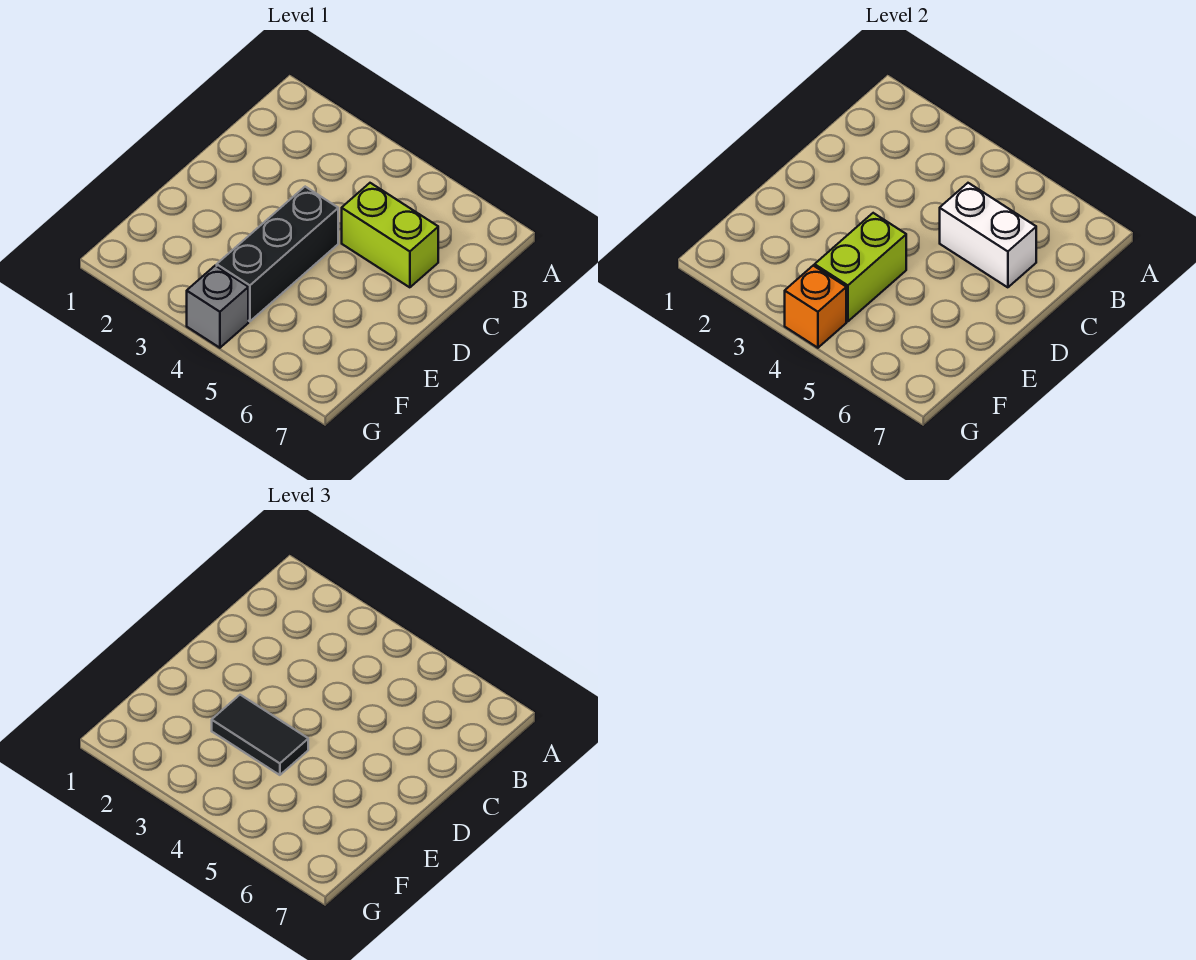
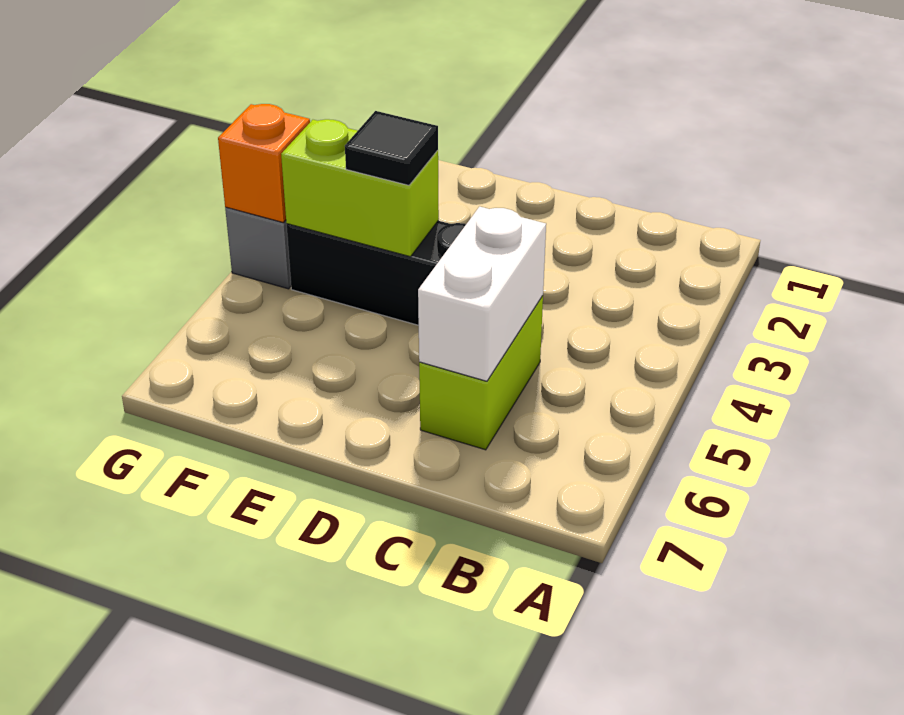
black tile E3:E4 level 3 -> black tile E4 level 3

